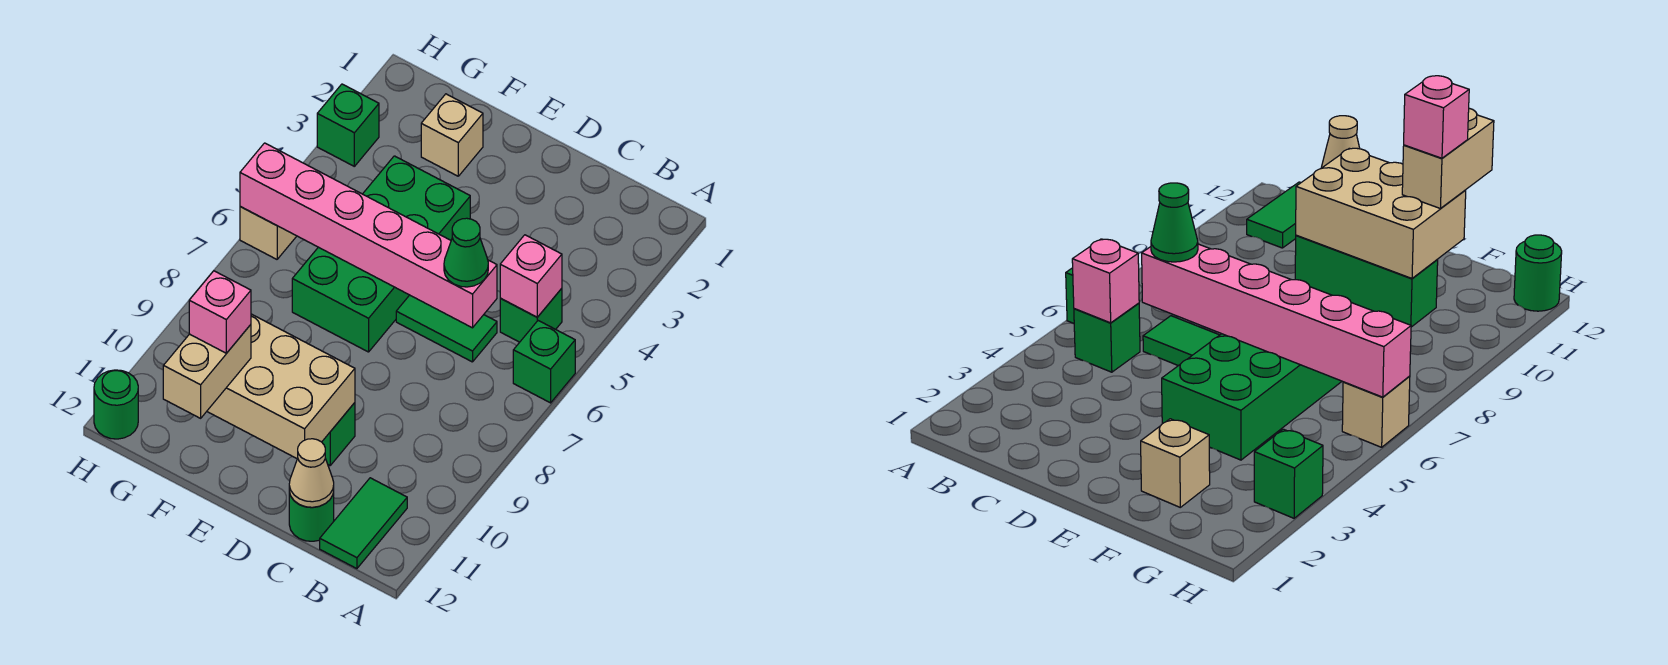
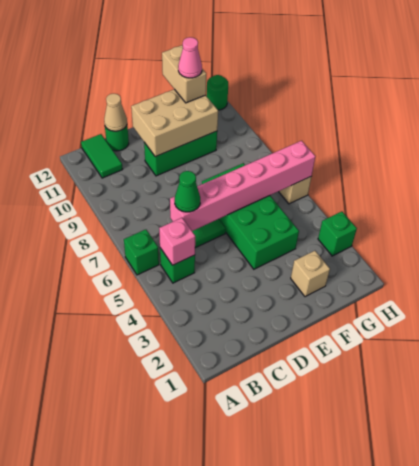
pink brick F11 level 4 -> pink cone F11 level 4

